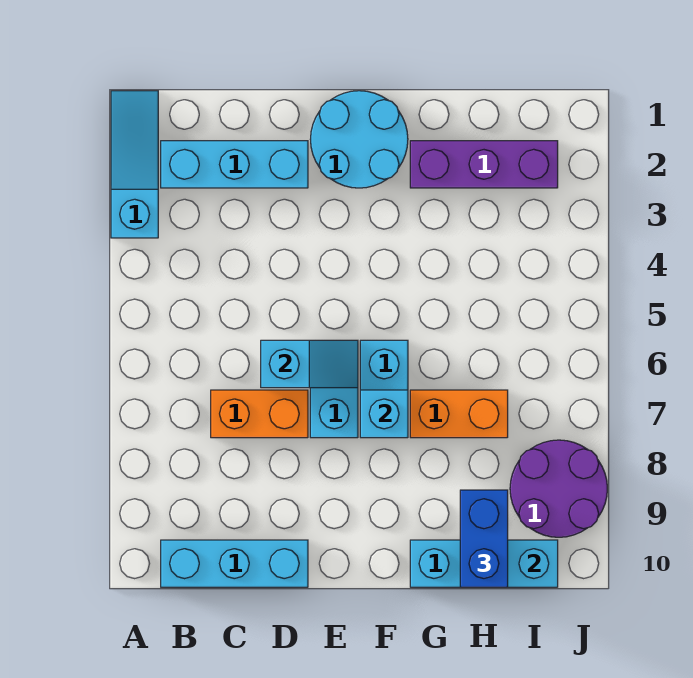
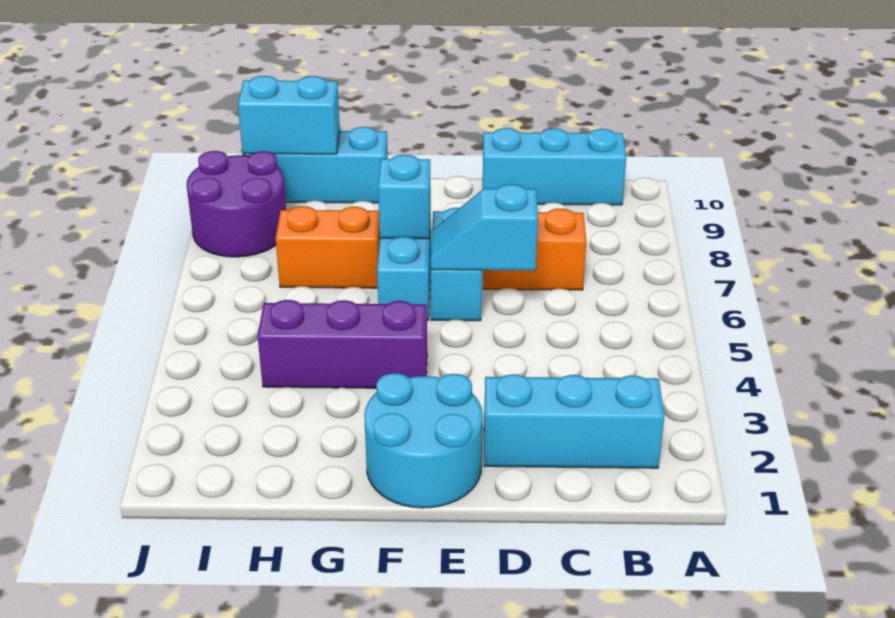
cyan slope A1:A3 level 1 top 3 -> none
purple brick G2:I2 level 1 -> purple brick F4:H4 level 1
blue brick H9:H10 level 3 -> none

